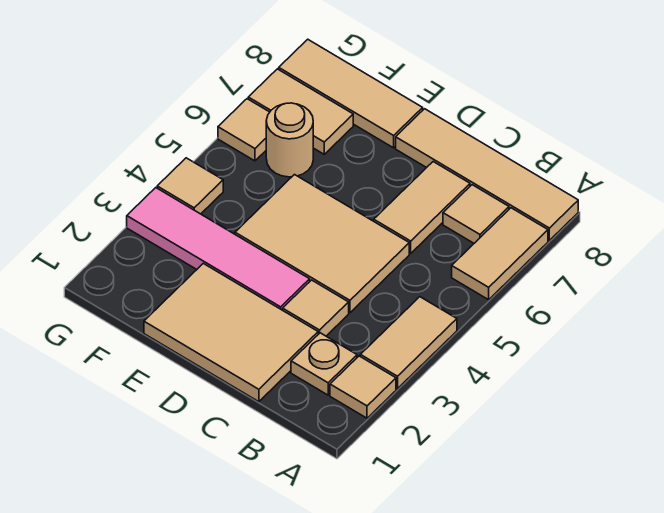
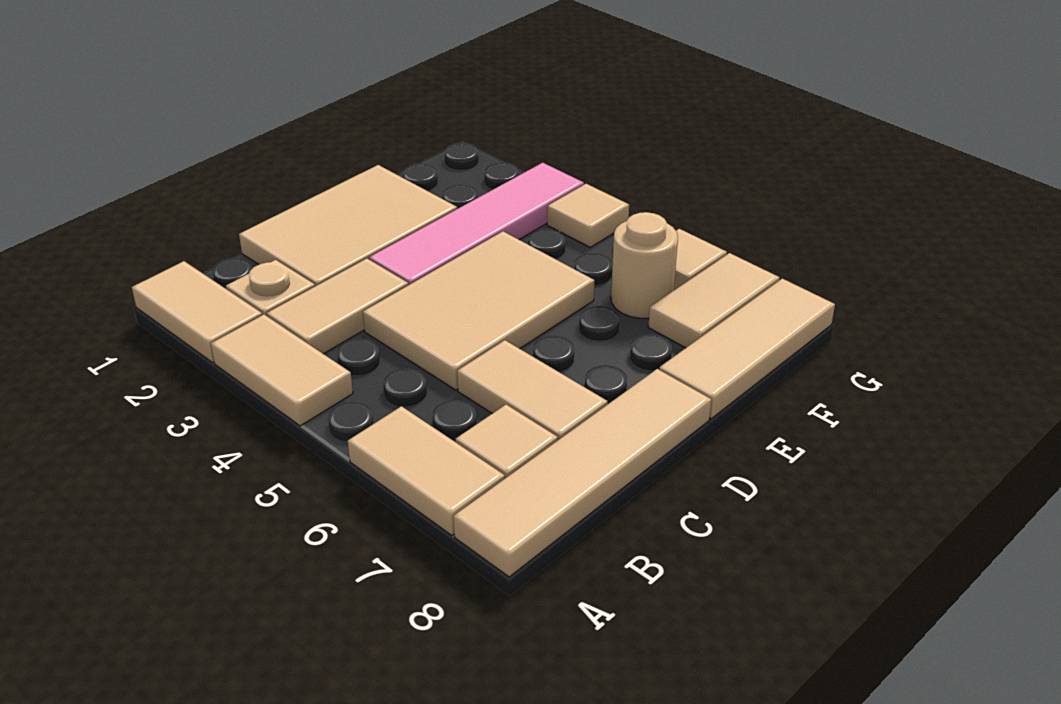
tan tile A2 level 1 -> tan tile A1:A2 level 1
tan tile C3 level 1 -> tan tile B3:C3 level 1

